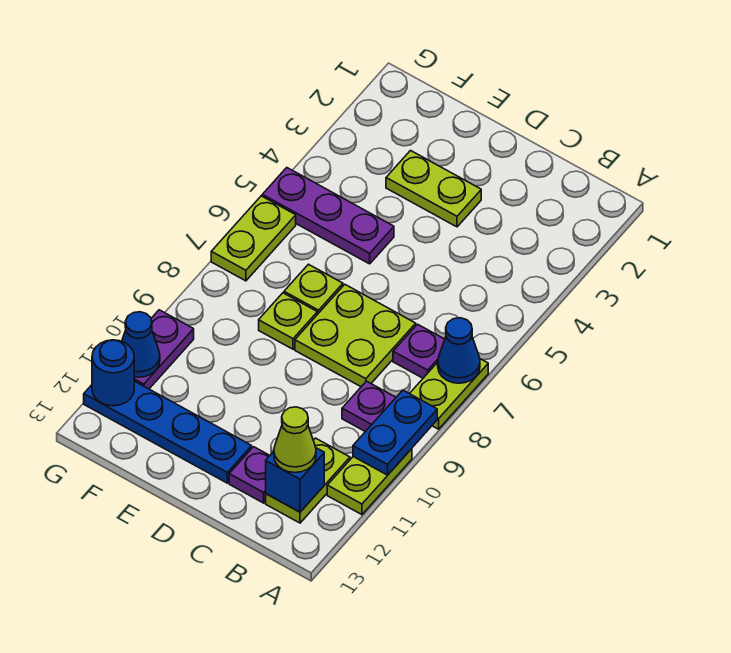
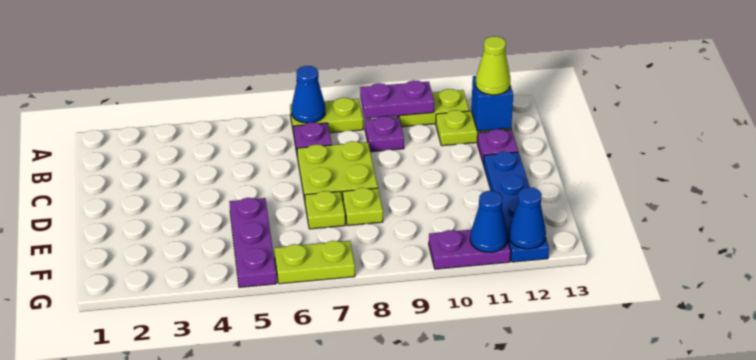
blue plate A9:A10 level 2 -> purple plate A9:A10 level 2
lime plate D3:E3 level 1 -> none
blue round brick G12 level 2 -> blue cone G12 level 2

